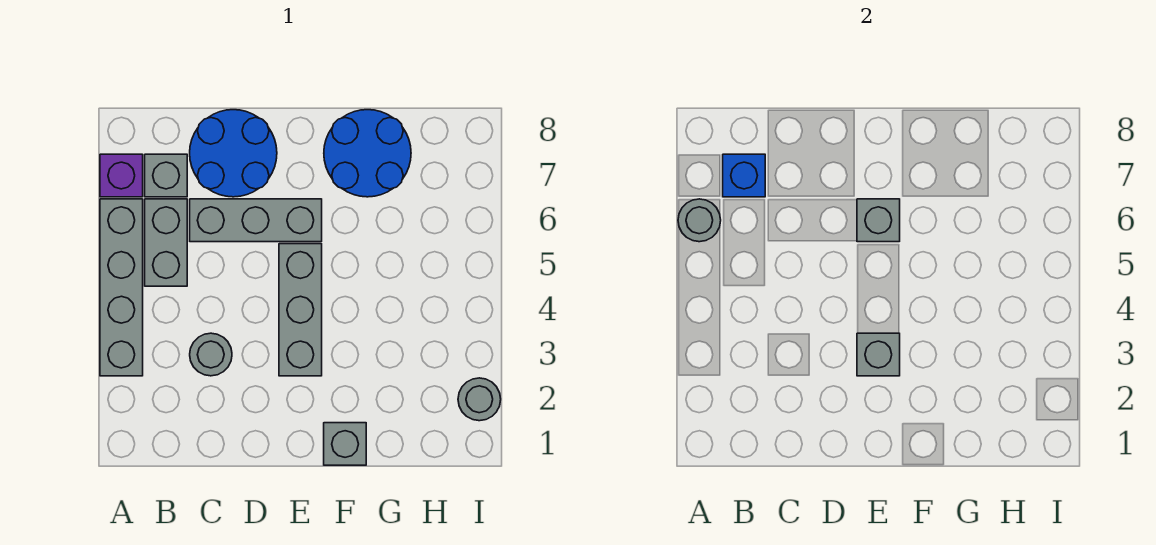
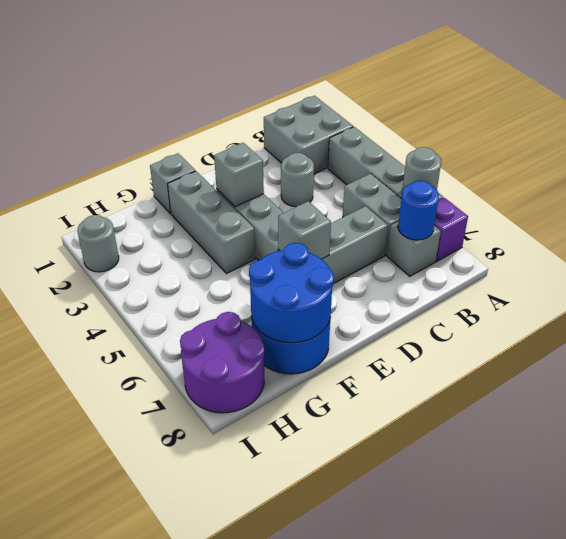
none -> grey brick A1:B2 level 1
blue brick B7 level 2 -> blue round brick B7 level 2
blue round brick C7:D8 level 1 -> blue round brick F7:G8 level 2
none -> grey brick F2:F4 level 1
none -> purple round brick H7:I8 level 1

